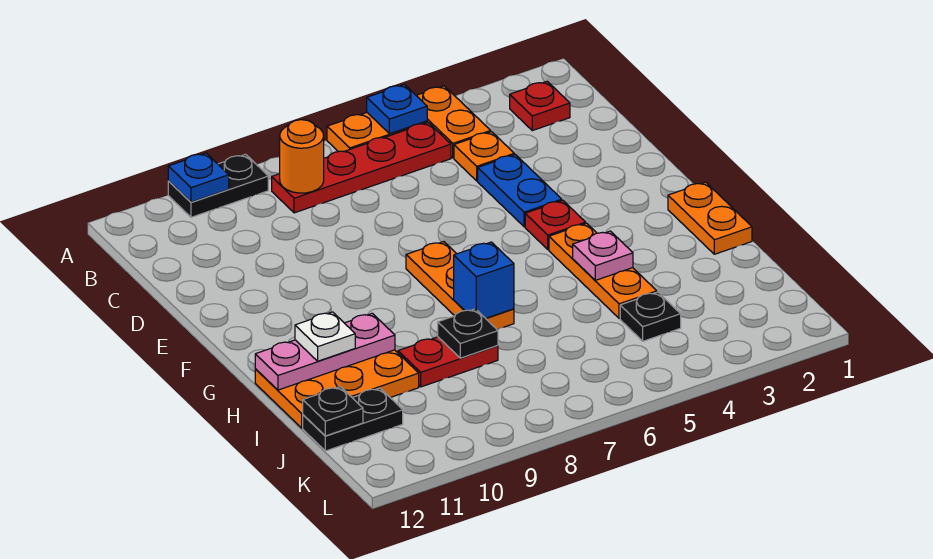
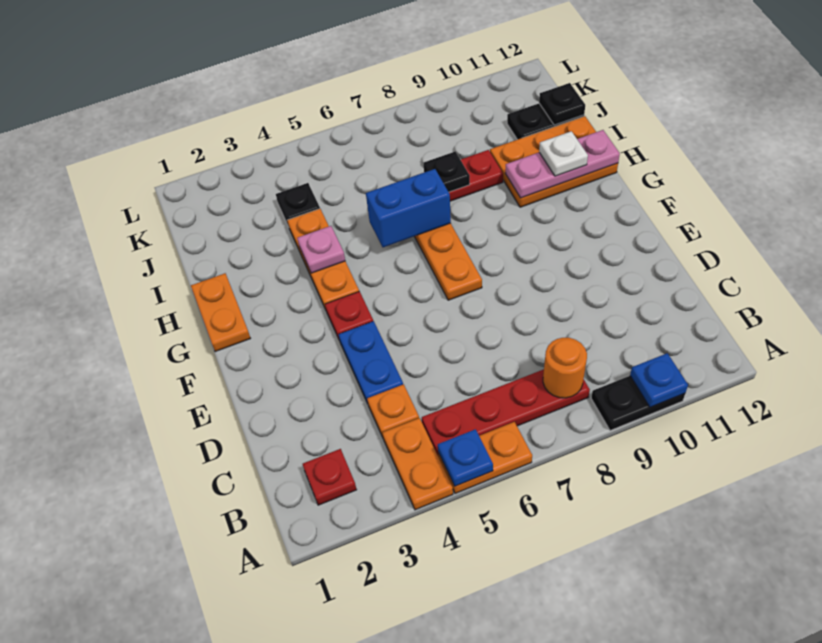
blue brick H7 level 2 -> blue brick H6:H7 level 2

